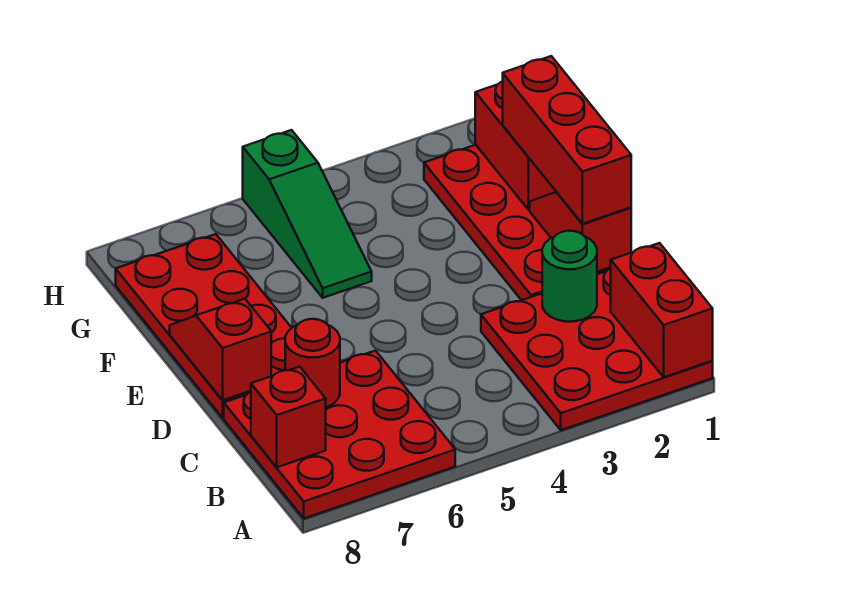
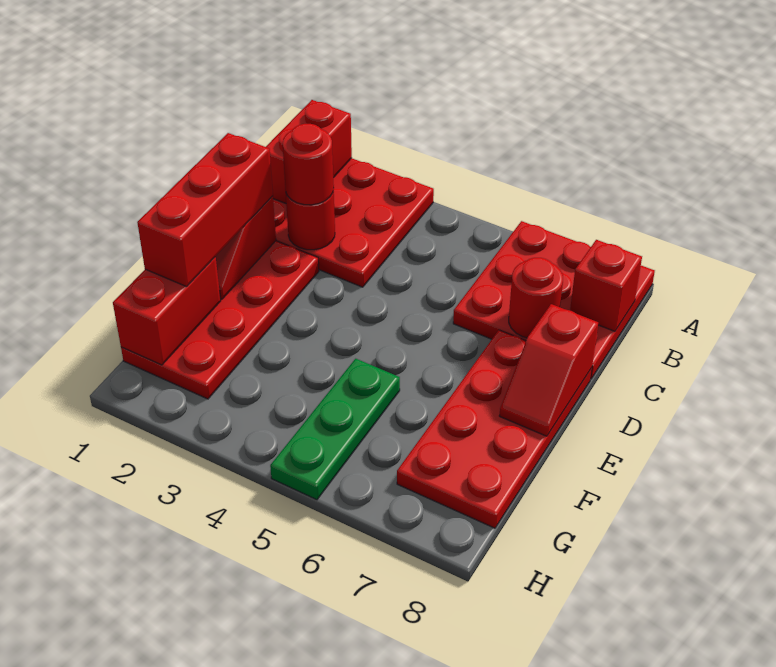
green round brick C2 level 2 -> red round brick C2 level 2
none -> red round brick C2 level 3
green slope F5:H5 level 1 top H -> green plate F5:H5 level 1

